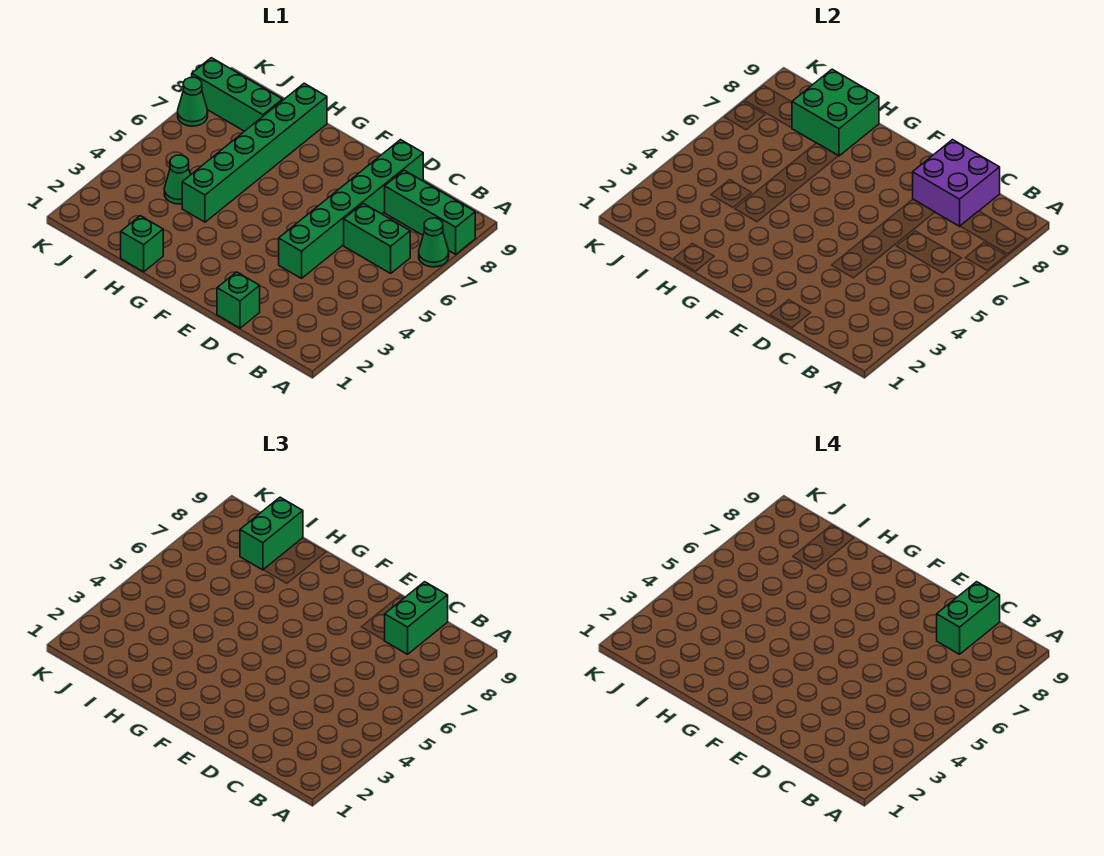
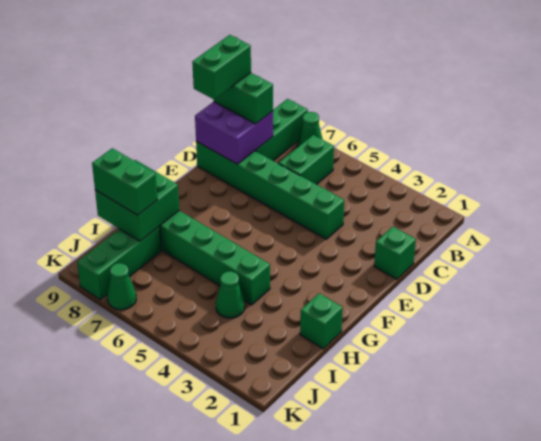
green brick C8:C9 level 4 -> green brick C9:D9 level 4

